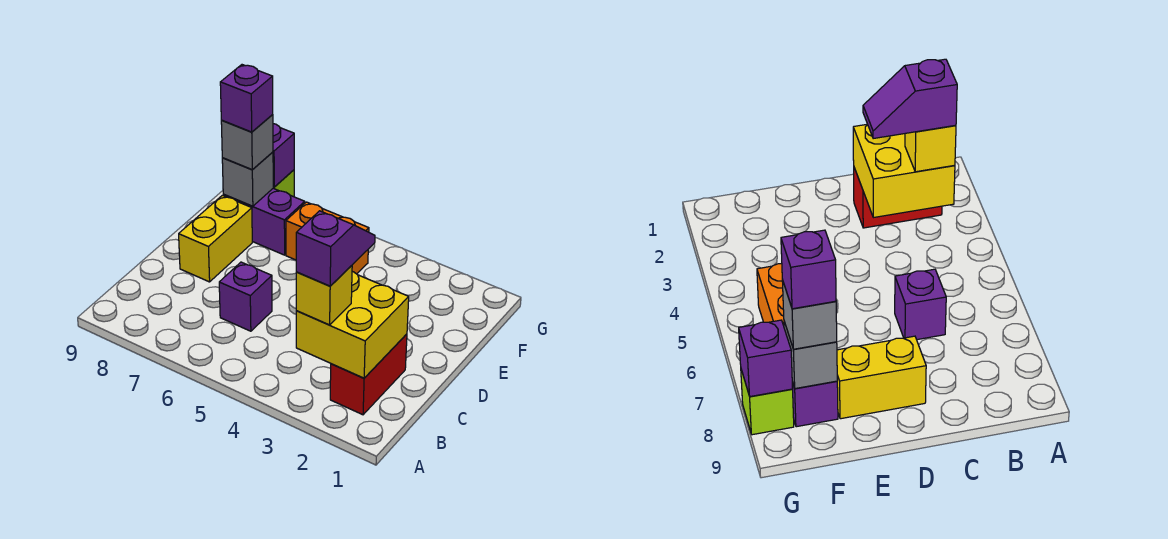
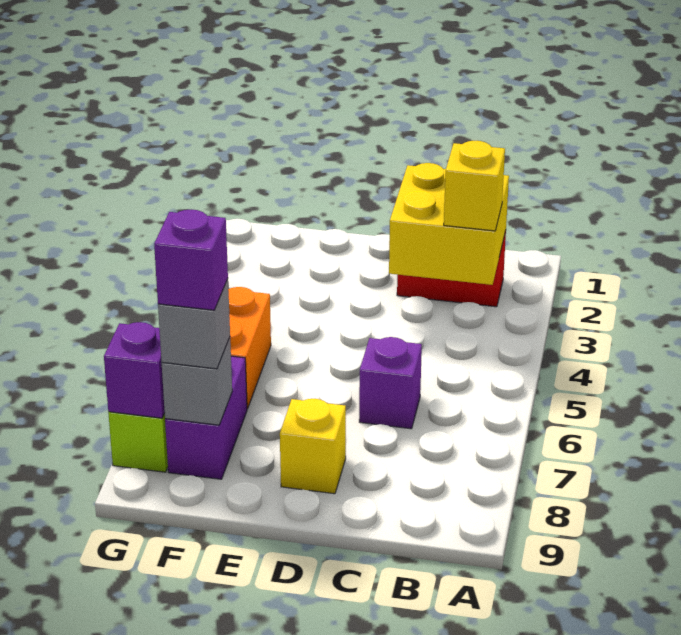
purple slope B3:C3 level 4 top B -> none
yellow brick D8:E8 level 1 -> yellow brick D8 level 1

